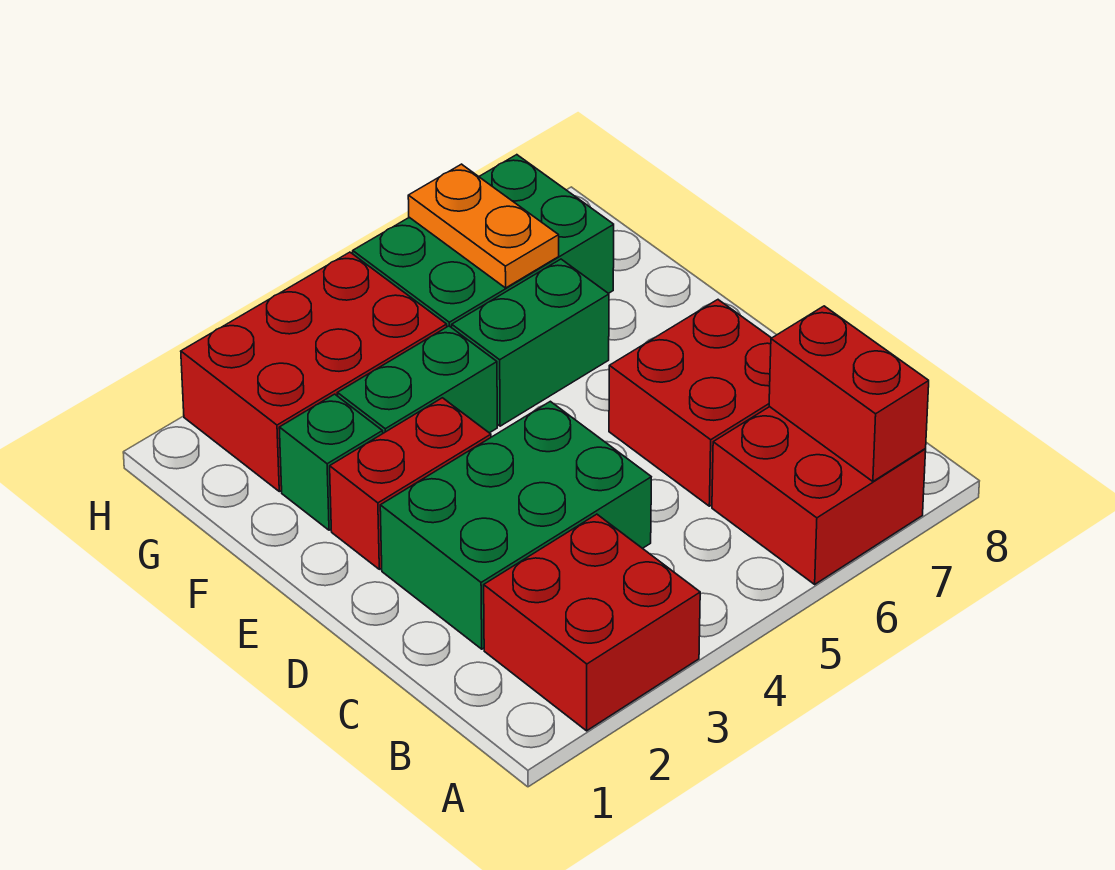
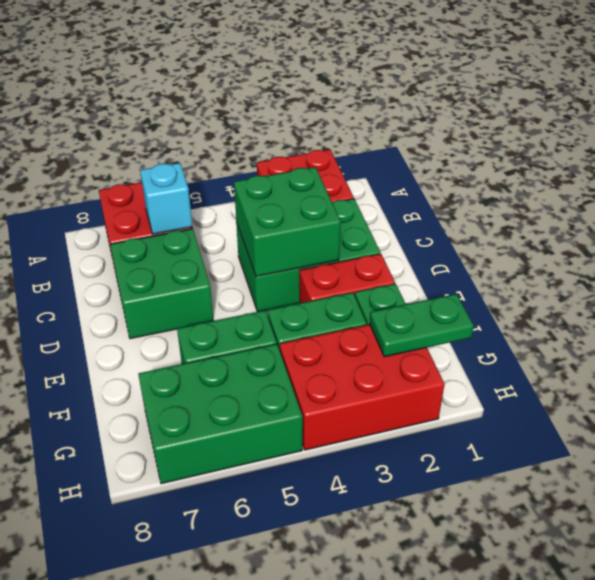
red brick A7:B7 level 2 -> none
none -> cyan brick B6 level 2
none -> green brick C3:D4 level 2
red brick C6:D7 level 1 -> green brick C6:D7 level 1
none -> green plate G1:G2 level 2
orange plate G6:H6 level 2 -> none

